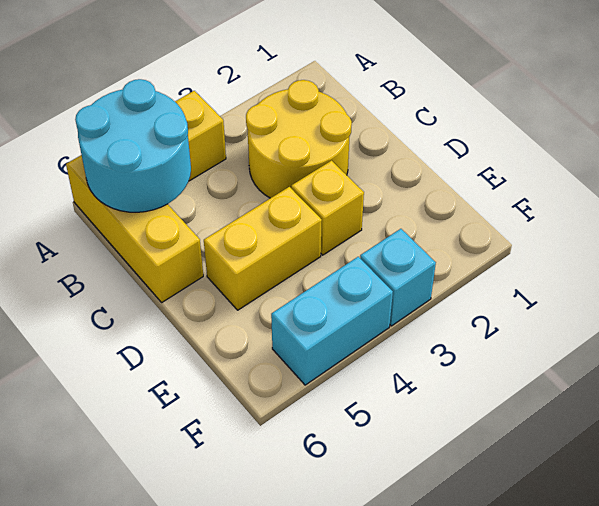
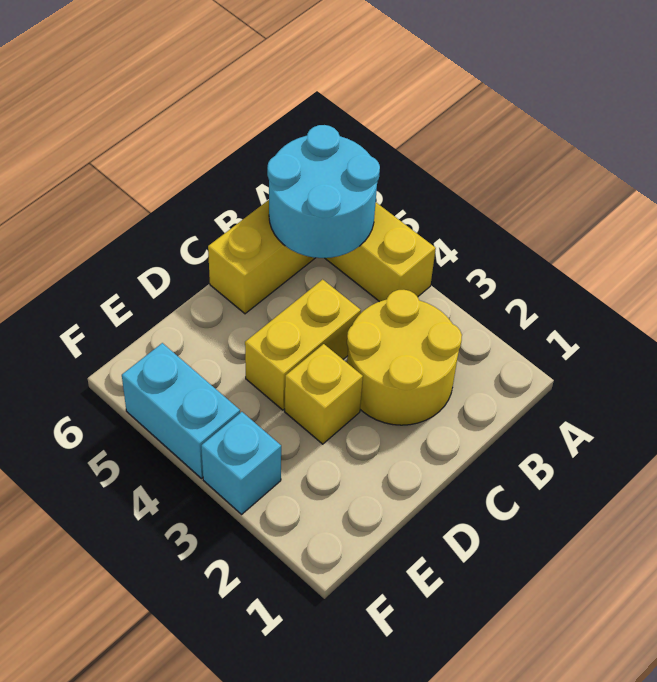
yellow brick D4:D5 level 1 -> yellow brick C4:D4 level 1

